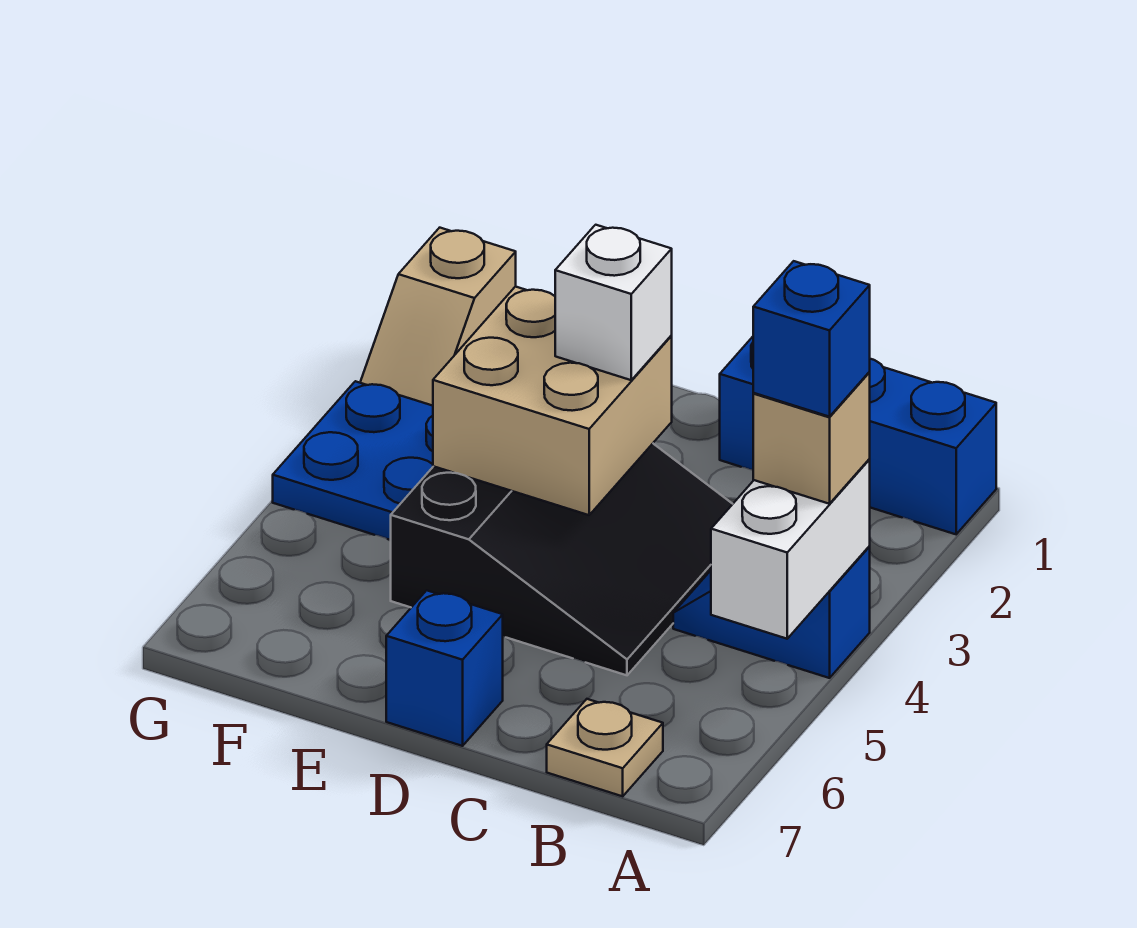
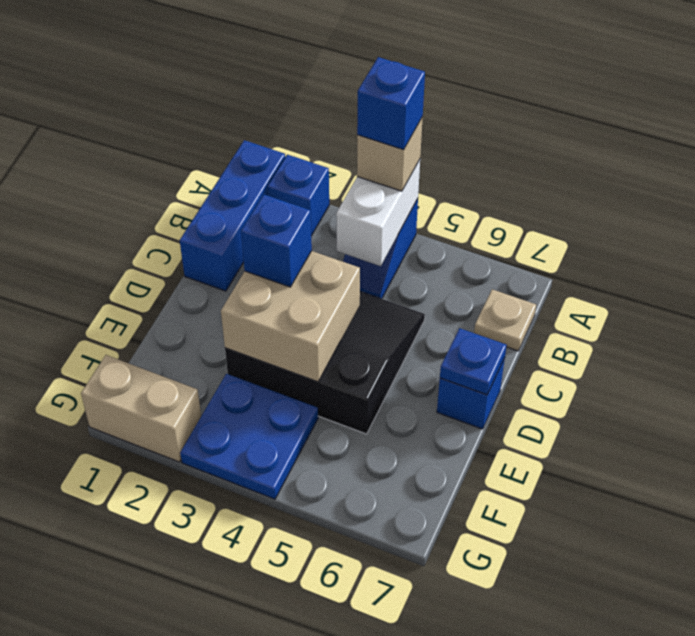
none -> blue brick A2 level 1
white brick A4:A5 level 2 -> white brick A4:B4 level 2
white brick D3 level 3 -> blue brick D3 level 3
none -> blue plate D7 level 2
tan slope G1:G2 level 1 top 1 -> tan brick G1:G2 level 1

